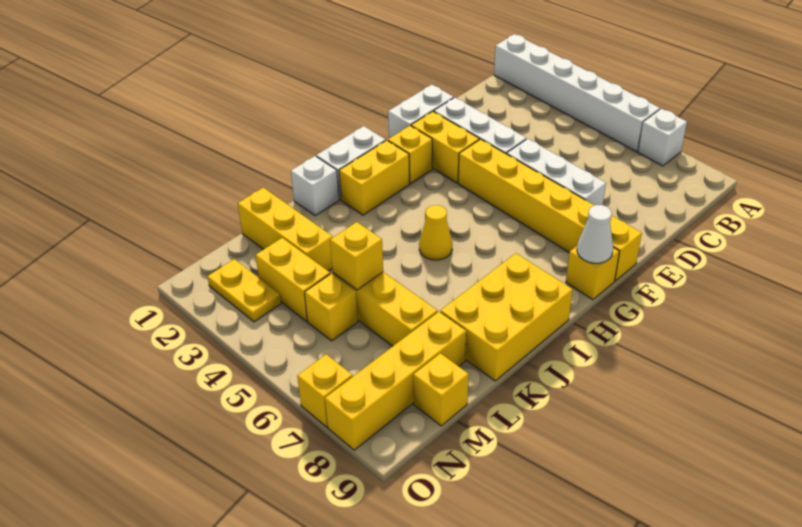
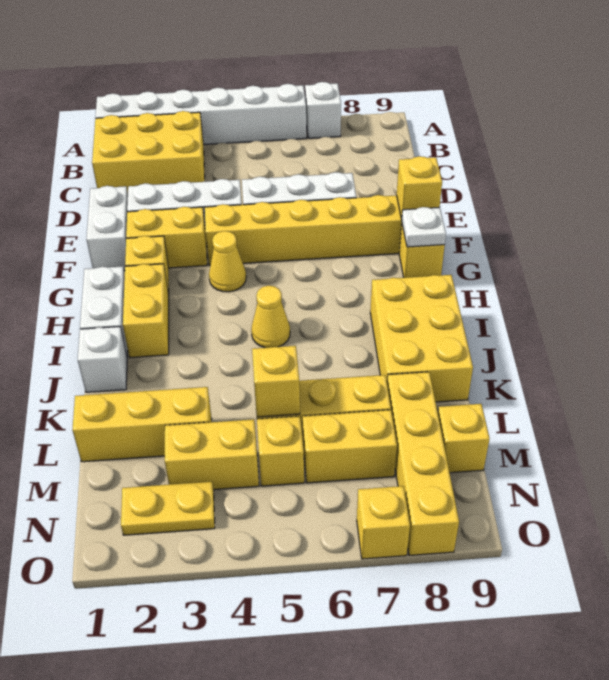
none -> yellow brick B1:C3 level 1
none -> yellow brick F9 level 2
none -> yellow cone G4 level 1
white cone G9 level 2 -> white plate G9 level 2
none -> yellow brick M6:M7 level 1

